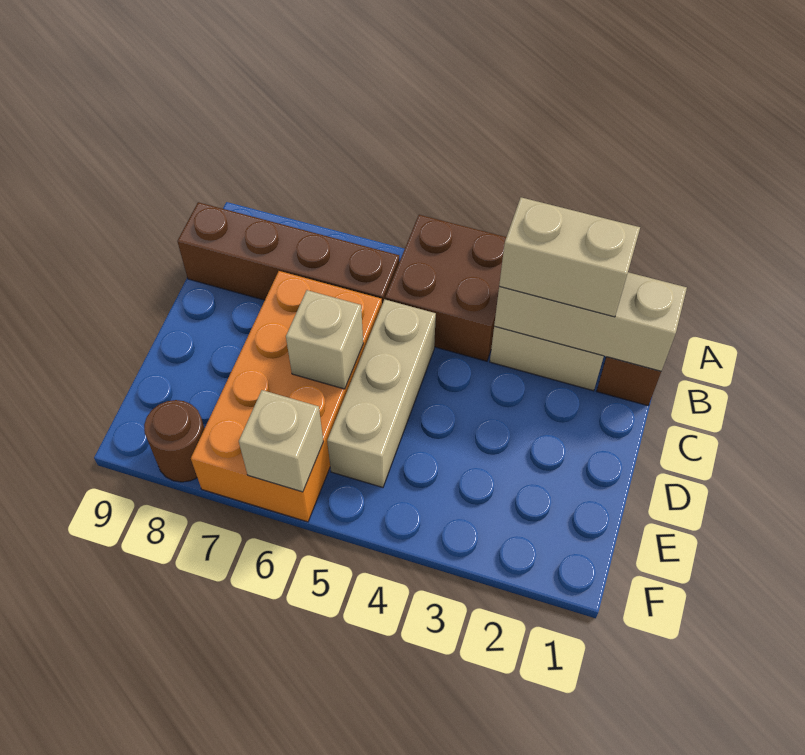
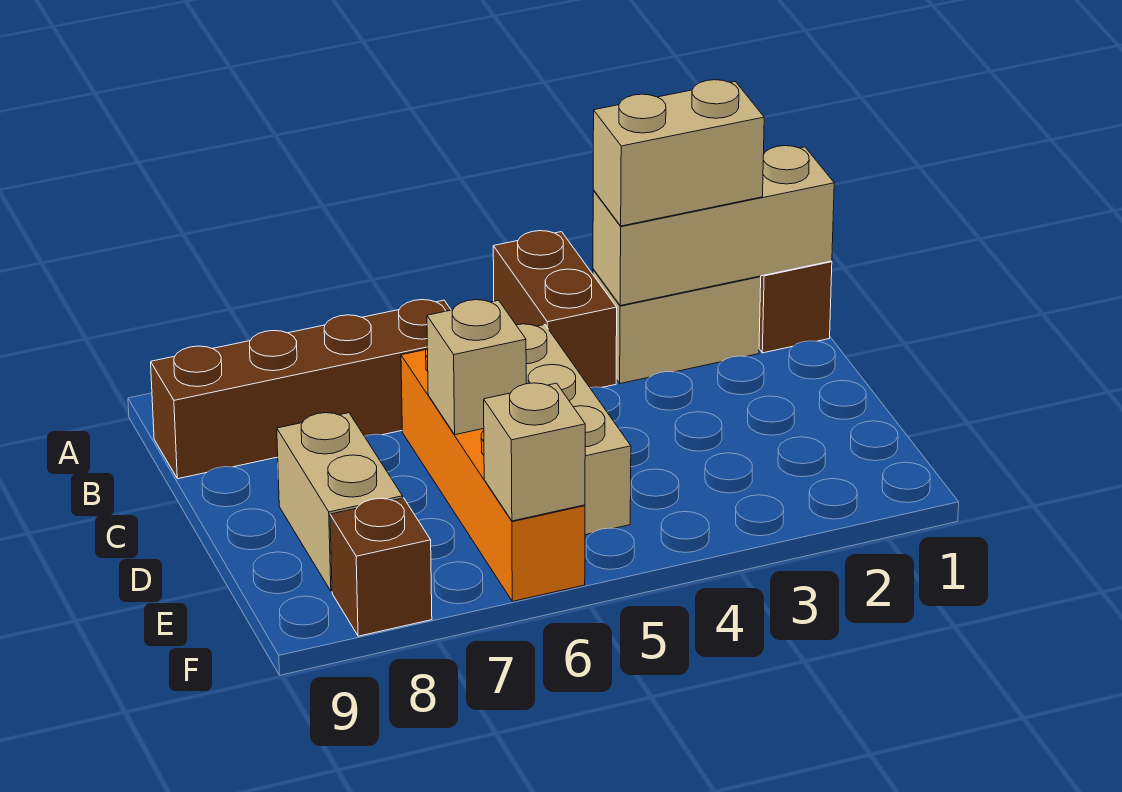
brown brick A4:B5 level 1 -> brown brick A4:B4 level 1
orange brick C6:F7 level 1 -> orange brick C6:F6 level 1
none -> tan brick D8:E8 level 1
brown round brick F8 level 1 -> brown brick F8 level 1

